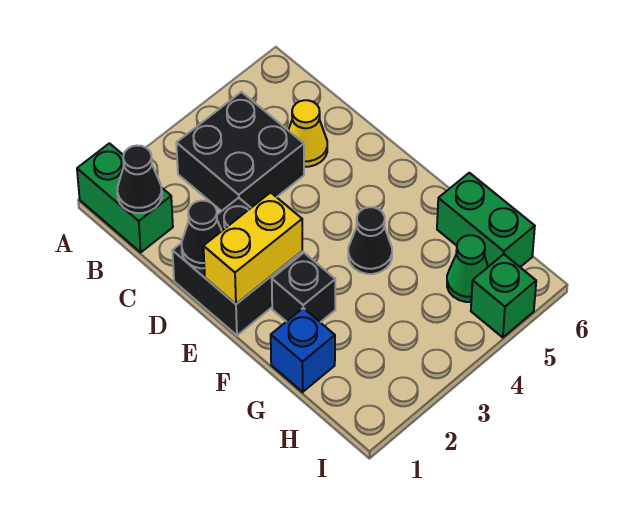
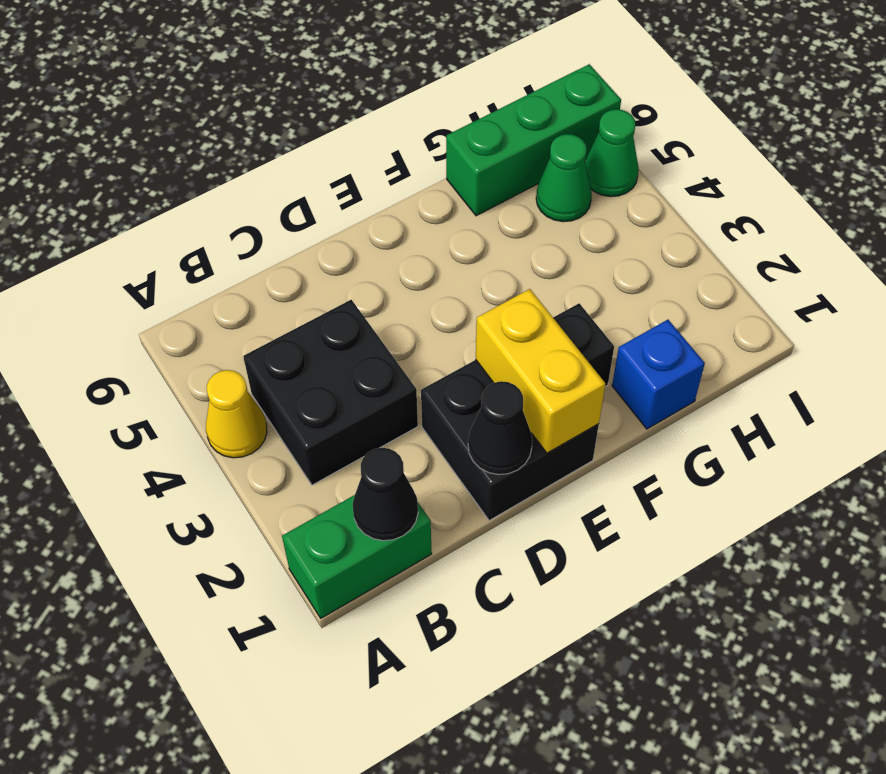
yellow cone C5 level 1 -> yellow cone A4 level 1
black cone F4 level 1 -> none
green brick G6:H6 level 1 -> green brick G6:I6 level 1
green brick I5 level 1 -> green cone I5 level 1

